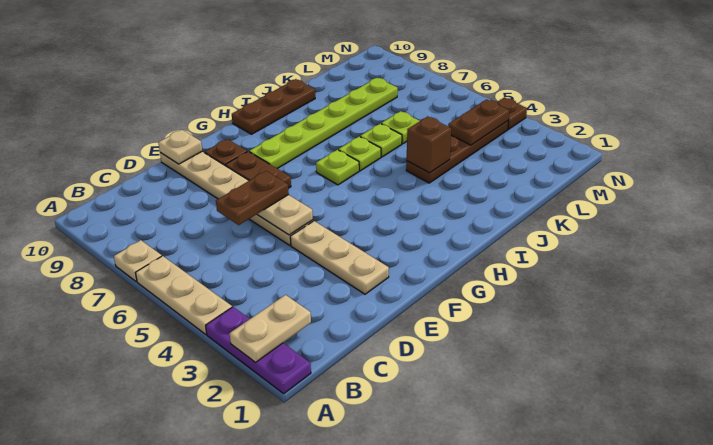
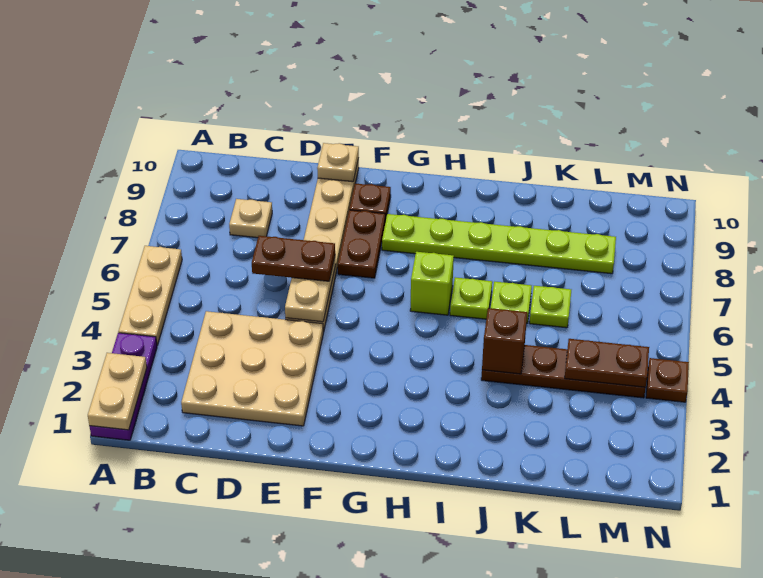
tan plate A2:B2 level 2 -> tan plate A1:A2 level 2
tan plate A7 level 1 -> tan plate C8 level 1
tan plate E2:E4 level 1 -> tan plate C2:E4 level 1
lime plate H6 level 1 -> lime brick H6 level 1
brown plate H10:J10 level 1 -> none

